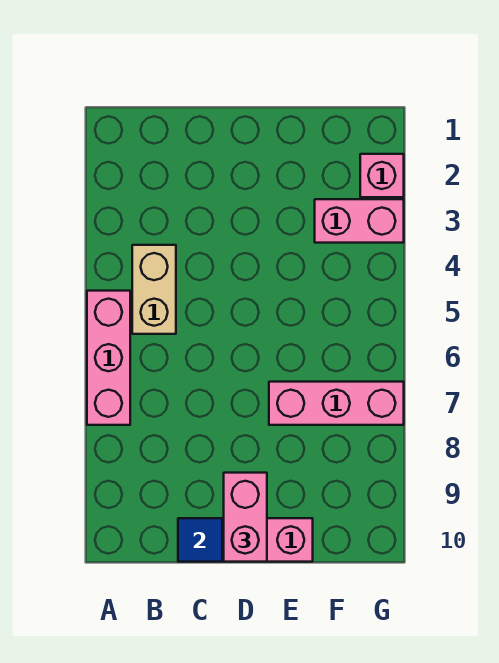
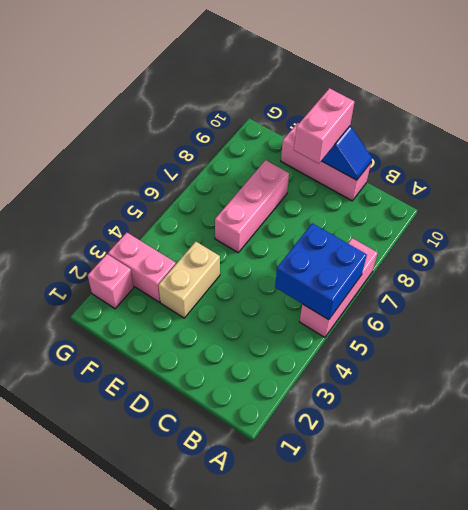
none -> blue brick A5:B6 level 2
tan brick B4:B5 level 1 -> tan brick E3:E4 level 1
pink brick E7:G7 level 1 -> pink brick E6:E8 level 1

